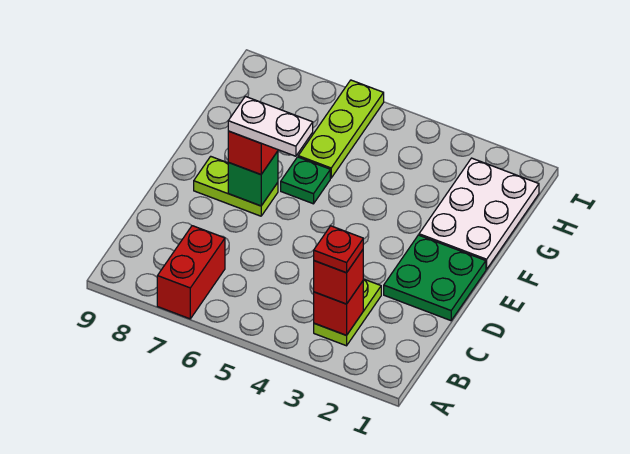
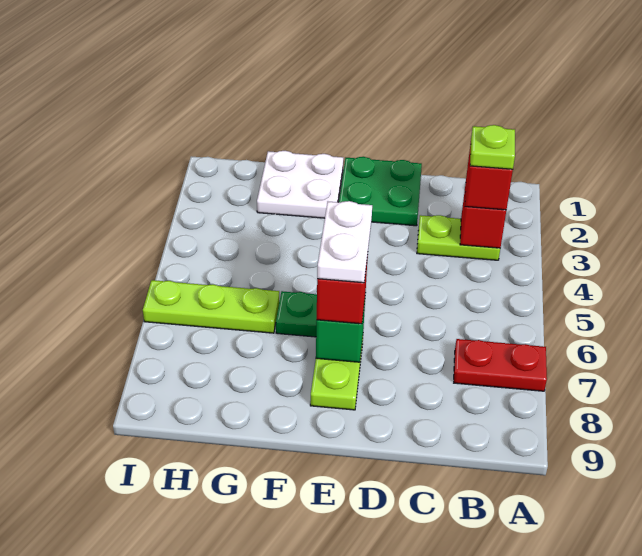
red brick A7:B7 level 1 -> red plate A7:B7 level 1
red plate B3 level 4 -> lime plate B3 level 4
white plate F1:H2 level 1 -> white plate F1:G2 level 1

